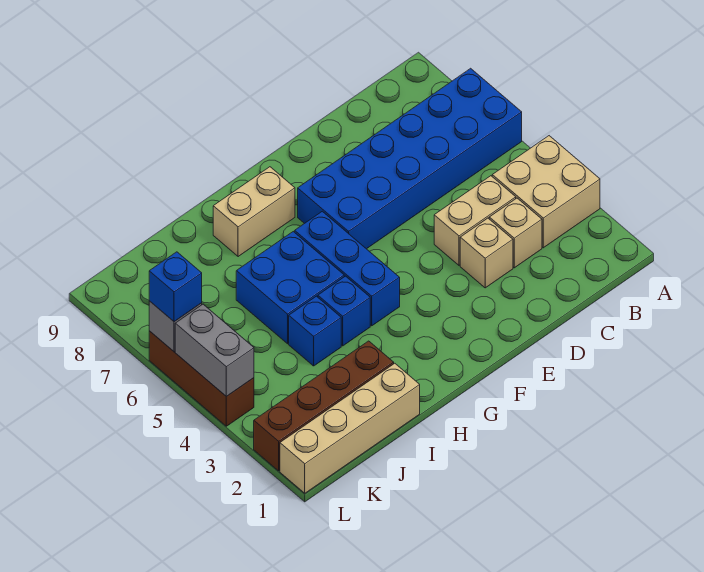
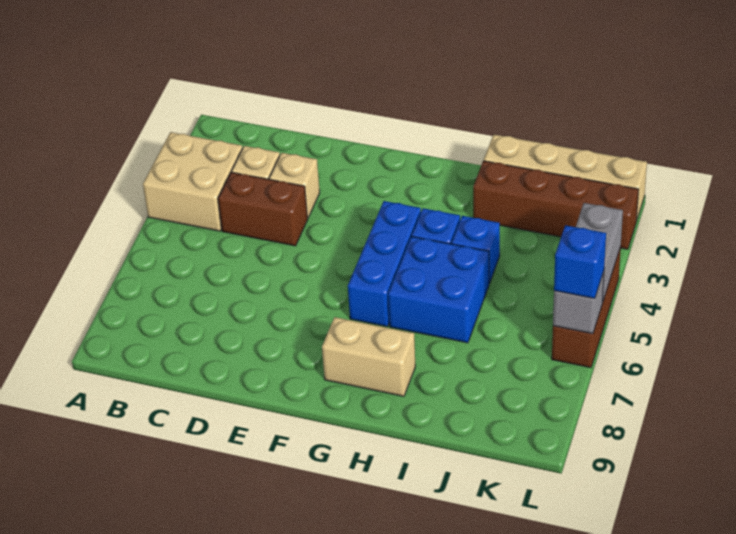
blue brick A6:F7 level 1 -> none
tan brick C4:D4 level 1 -> brown brick C4:D4 level 1

